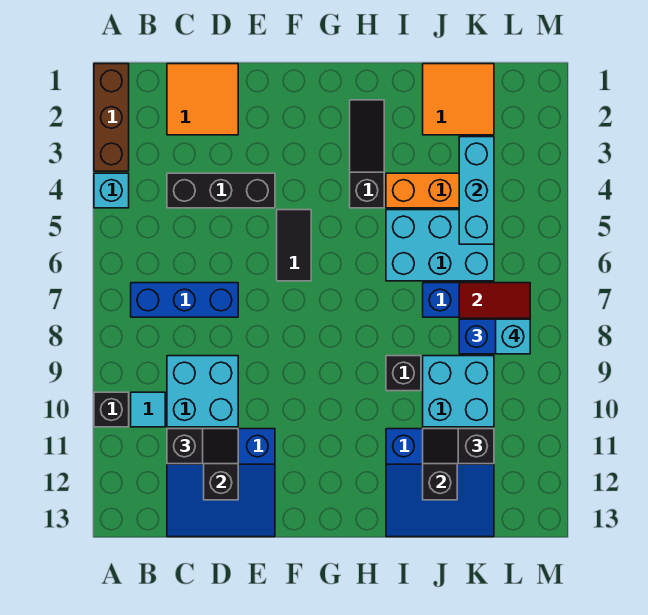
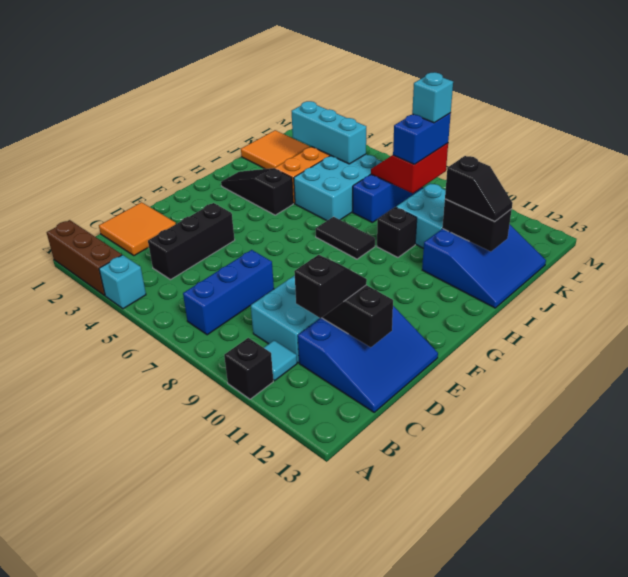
black tile F5:F6 level 1 -> black tile H7:H8 level 1
black slope J11:K11 level 3 top K -> black slope J11:J12 level 3 top 11

